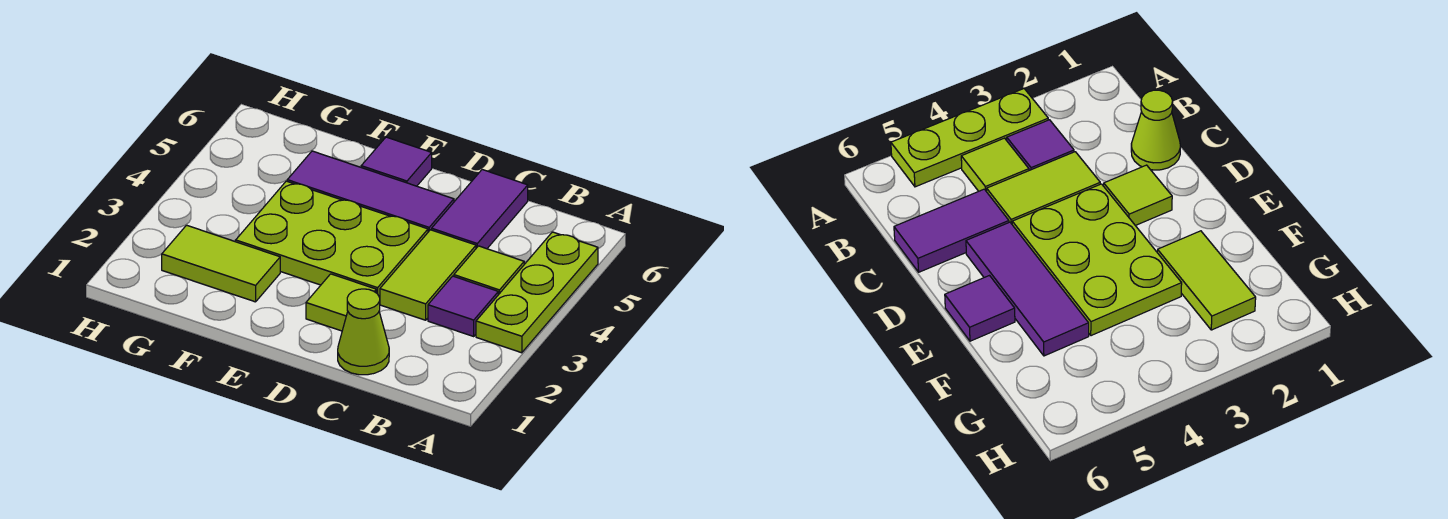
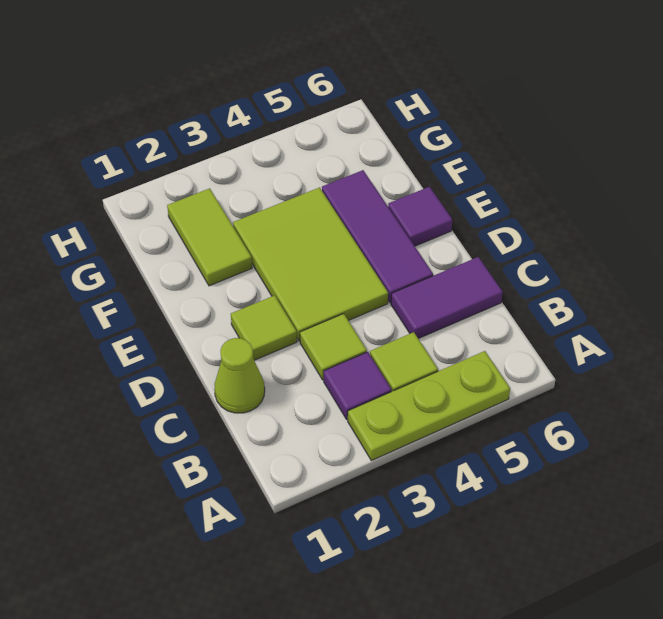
lime tile C3:C4 level 1 -> lime tile C3 level 1
lime plate D3:F4 level 1 -> lime tile D3:F4 level 1

